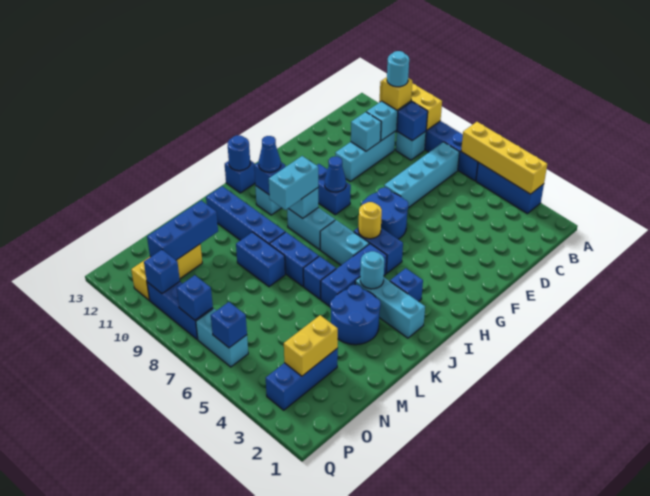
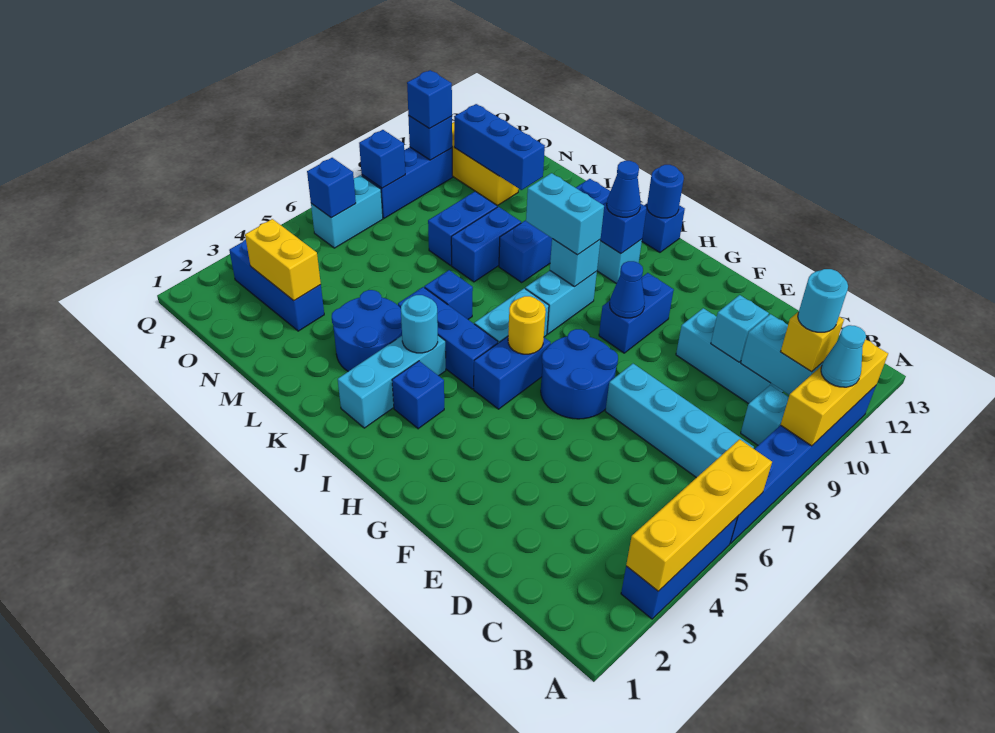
none -> cyan cone A10 level 3
blue brick B9 level 2 -> blue brick P10 level 3
blue brick K7:K8 level 1 -> blue brick M8:M9 level 1

